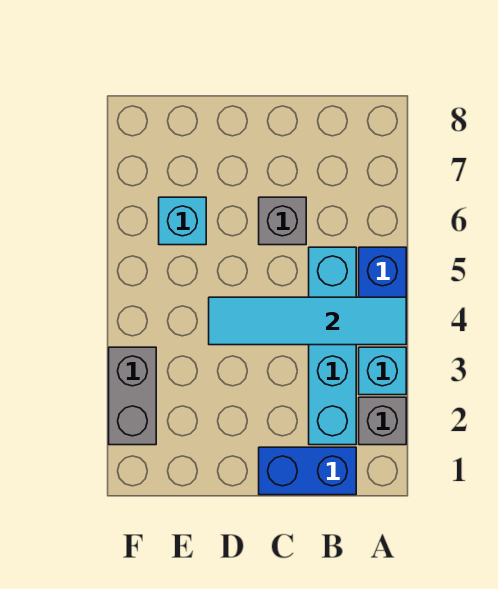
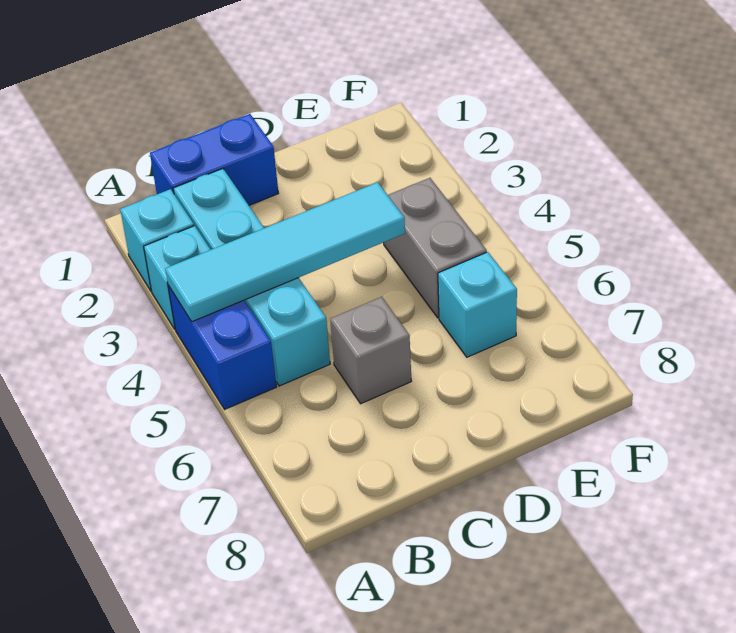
grey brick A2 level 1 -> cyan brick A2 level 1
grey brick F2:F3 level 1 -> grey brick E4:E5 level 1

